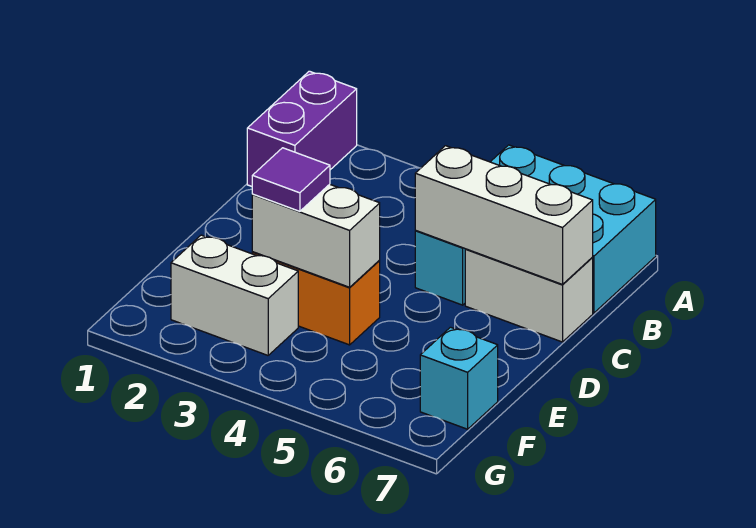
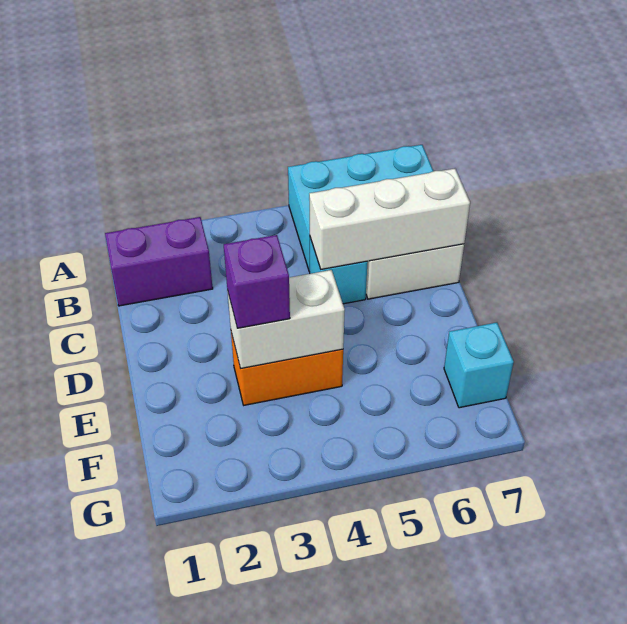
purple brick A1:B1 level 1 -> purple brick B1:B2 level 1
purple tile E3 level 3 -> purple brick E3 level 3
white brick F2:F3 level 1 -> none

